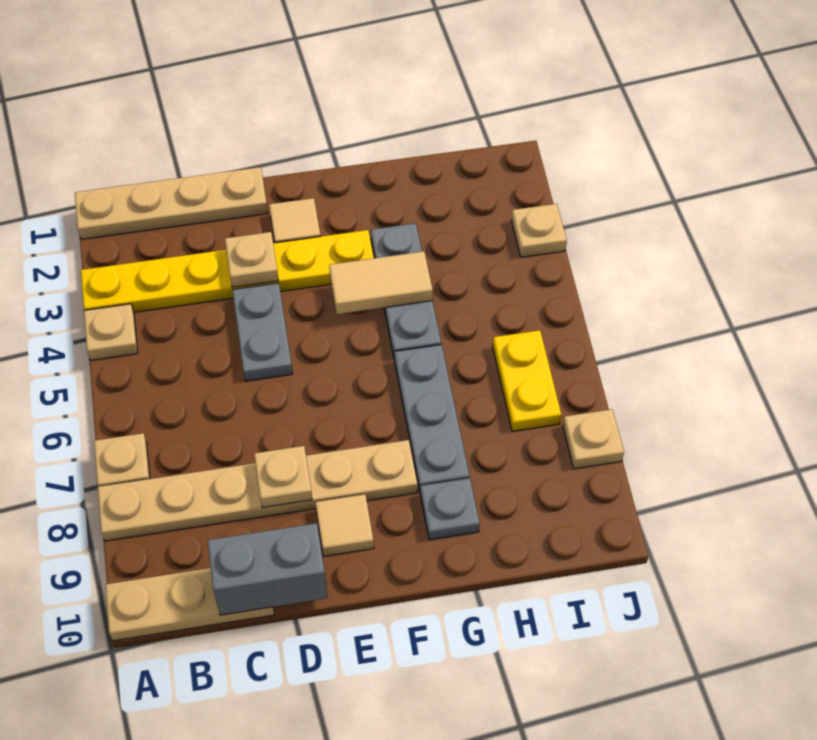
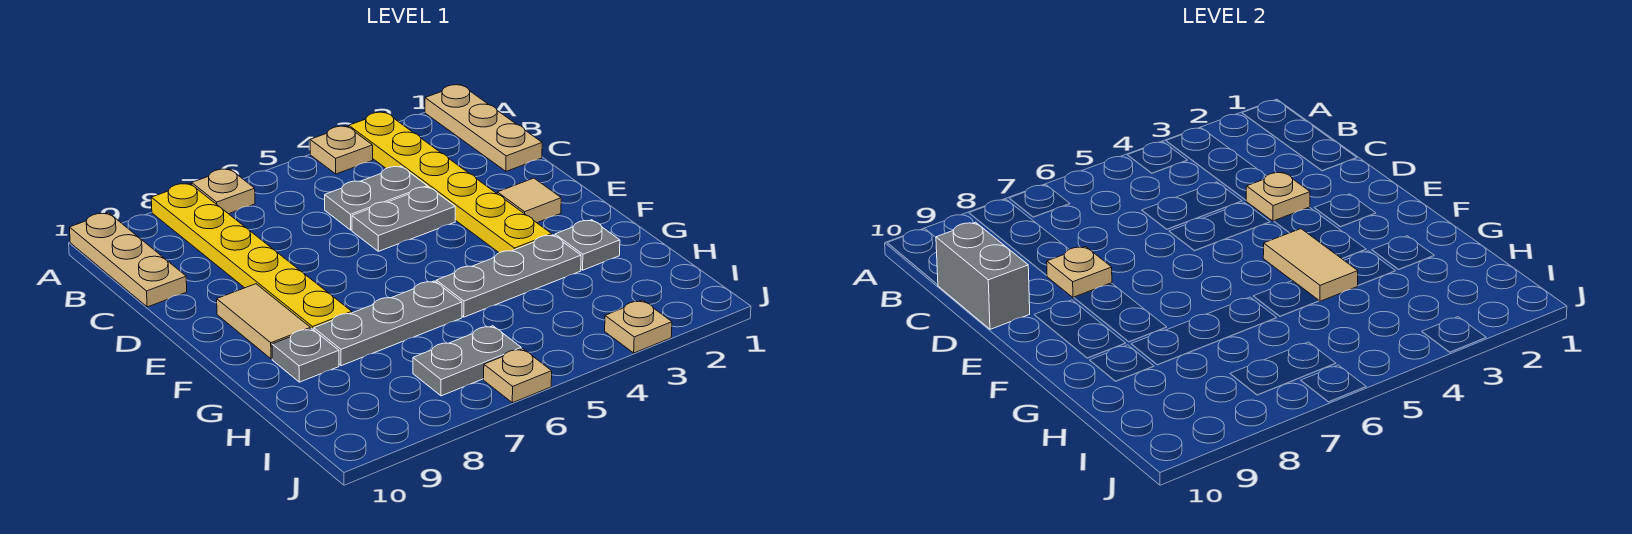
tan plate A1:D1 level 1 -> tan plate A1:C1 level 1
tan plate A8:F8 level 1 -> yellow plate A8:F8 level 1
none -> grey plate C4:C5 level 1
tan tile E9 level 1 -> tan tile E9:F9 level 1
none -> grey plate G2 level 1
yellow plate I6:I7 level 1 -> grey plate I6:I7 level 1
tan plate J8 level 1 -> tan plate J6 level 1

